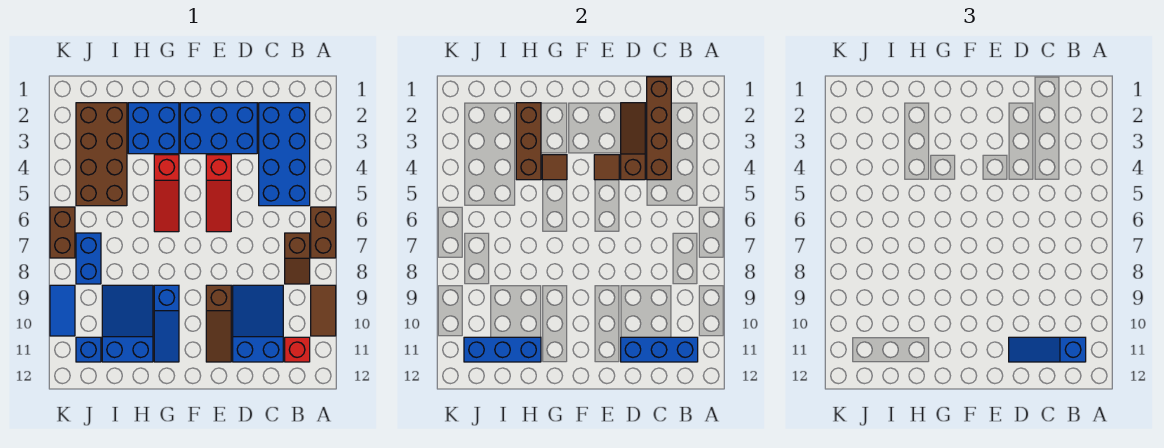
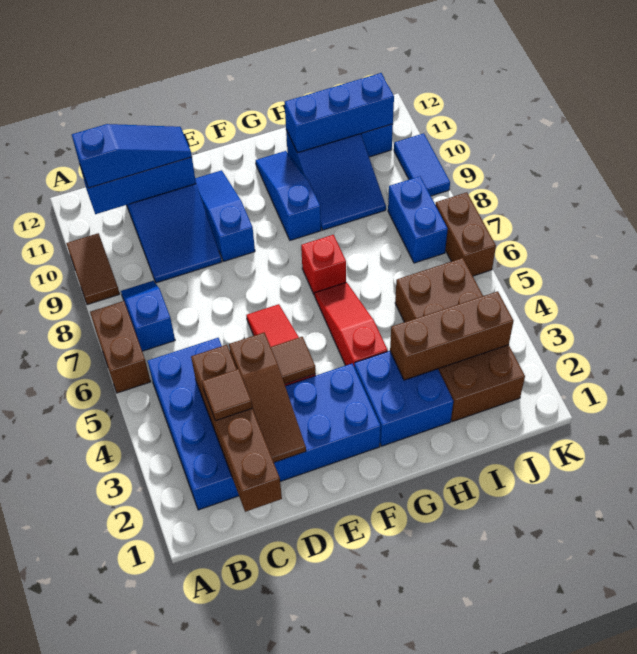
brown slope B7:B8 level 1 top 7 -> blue slope B7:B8 level 1 top 7
red brick B11 level 1 -> red brick G7 level 1
brown slope E9:E11 level 1 top 9 -> blue slope E9:E11 level 1 top 9
brown tile G4 level 2 -> brown tile C3 level 3
brown brick H2:H4 level 2 -> brown brick H3:J3 level 2

